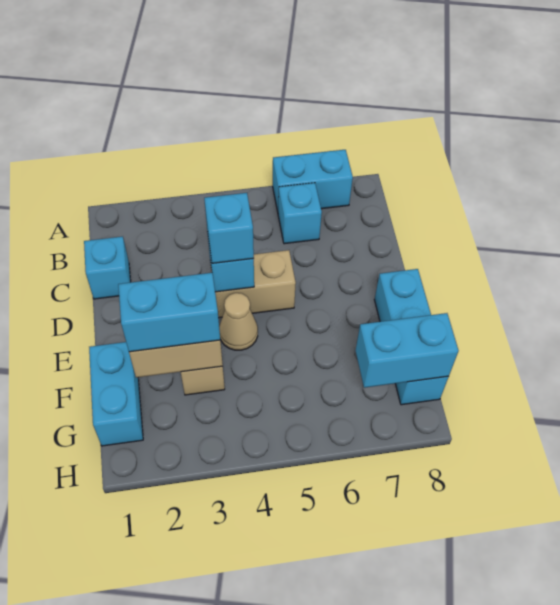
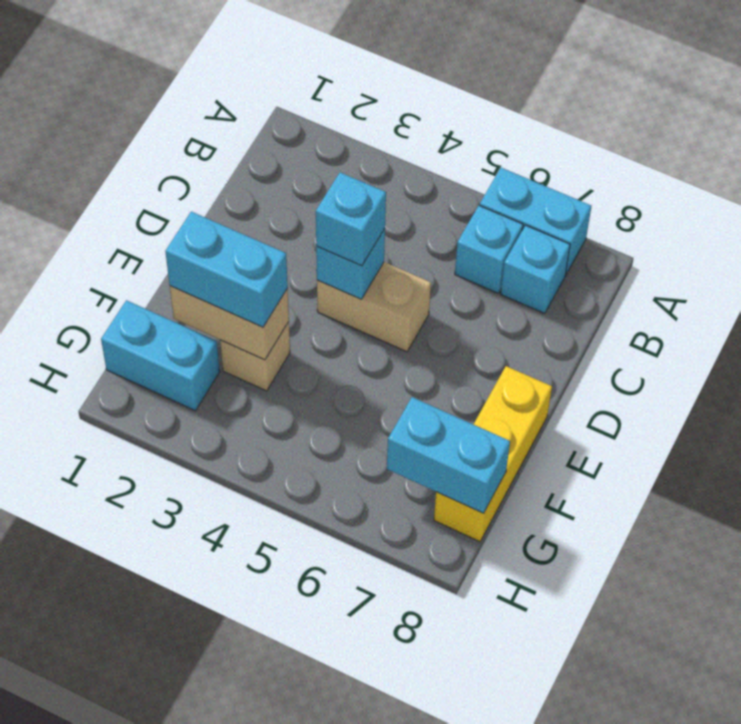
cyan brick C1 level 1 -> cyan brick B7 level 1
tan cone E4 level 1 -> none
cyan brick E8:G8 level 1 -> yellow brick E8:G8 level 1
cyan brick F1:G1 level 1 -> cyan brick G1:G2 level 1

